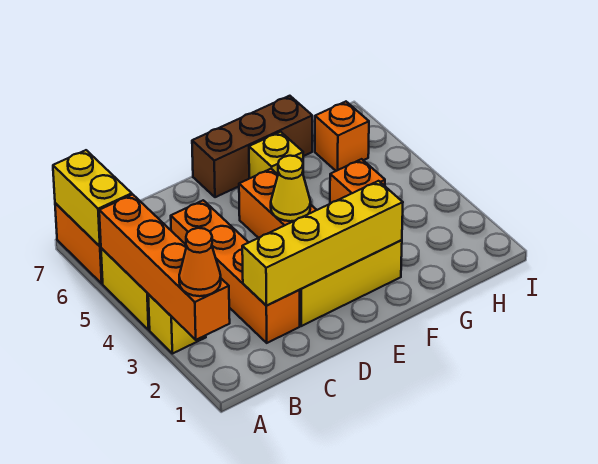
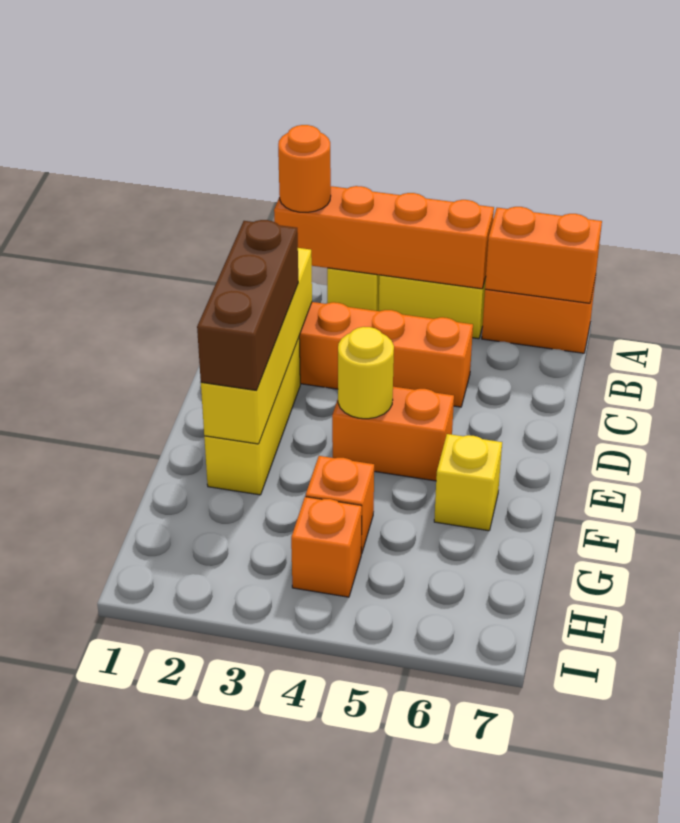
orange cone A2 level 3 -> orange round brick A2 level 3
yellow brick A6:A7 level 2 -> orange brick A6:A7 level 2
yellow cone E4 level 2 -> yellow round brick E4 level 2
brown brick E7:G7 level 1 -> brown brick D2:F2 level 3
orange brick H6 level 1 -> orange brick H4 level 1

